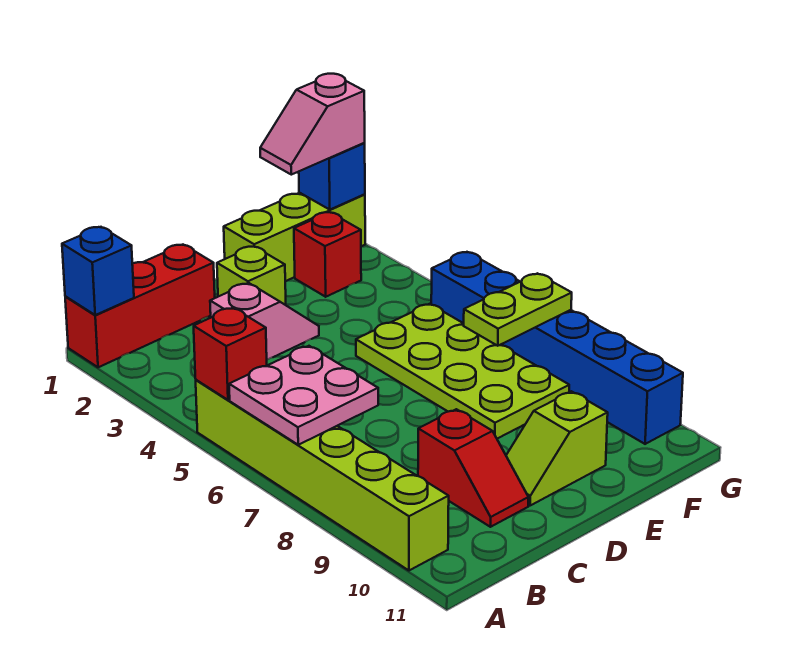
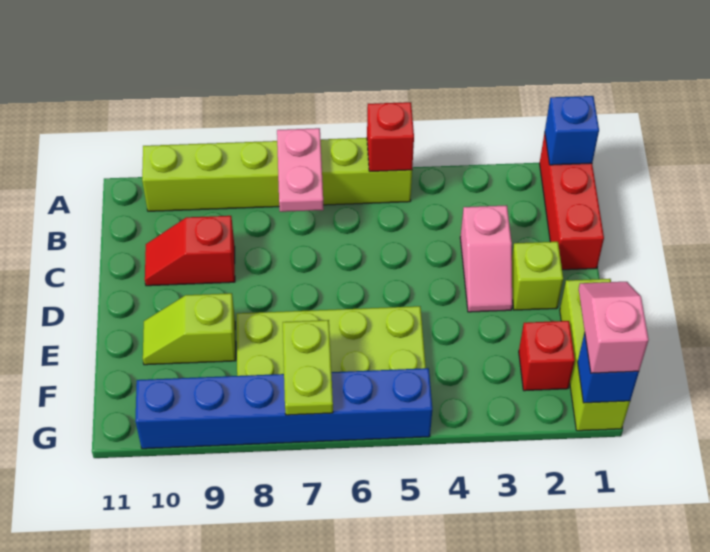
pink plate A6:B7 level 2 -> pink plate A7:B7 level 2
lime slope D10:E10 level 1 top E -> lime slope E9:E10 level 1 top 9

